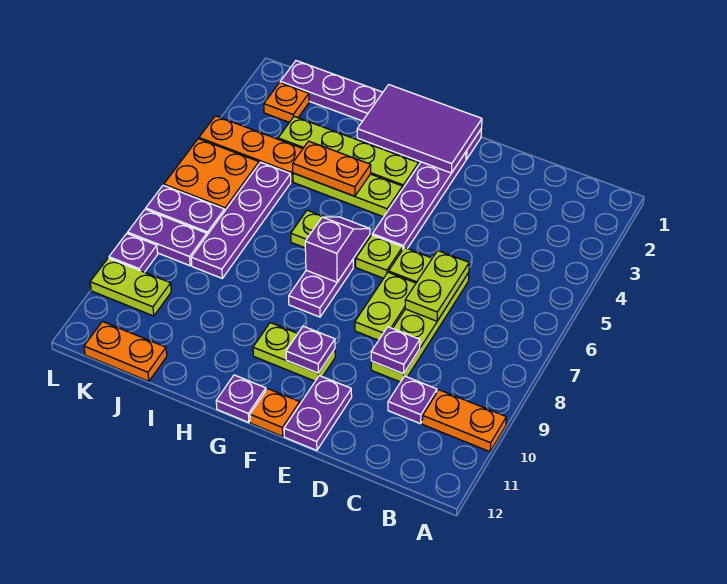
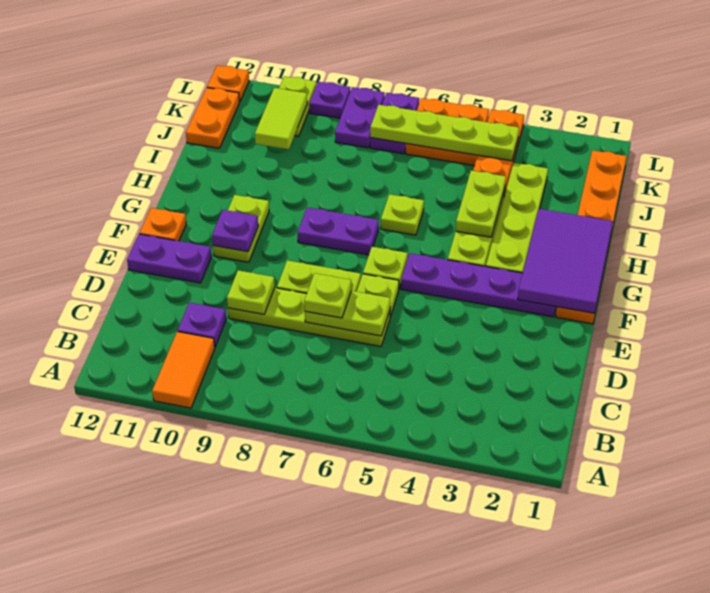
orange plate A10:B10 level 1 -> orange tile A10:B10 level 1
none -> lime plate D7 level 3
purple plate D9 level 2 -> lime plate D9 level 2
purple plate F1:K1 level 1 -> orange plate F1:K1 level 1
purple slope G6:G7 level 2 top 7 -> none
purple plate G12 level 1 -> none
orange plate H4:I4 level 2 -> lime plate H4:I4 level 2
purple plate J5:J8 level 1 -> none
none -> lime tile J10:K10 level 2
orange plate K2 level 1 -> orange plate L12 level 1
none -> lime plate K4:K7 level 2

